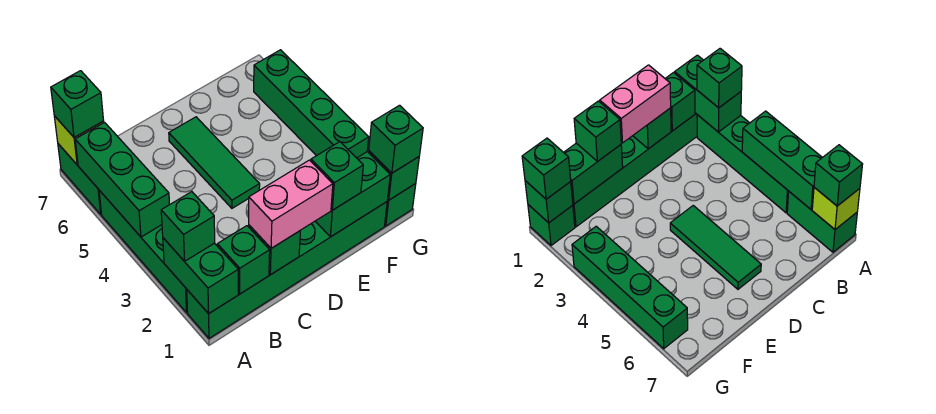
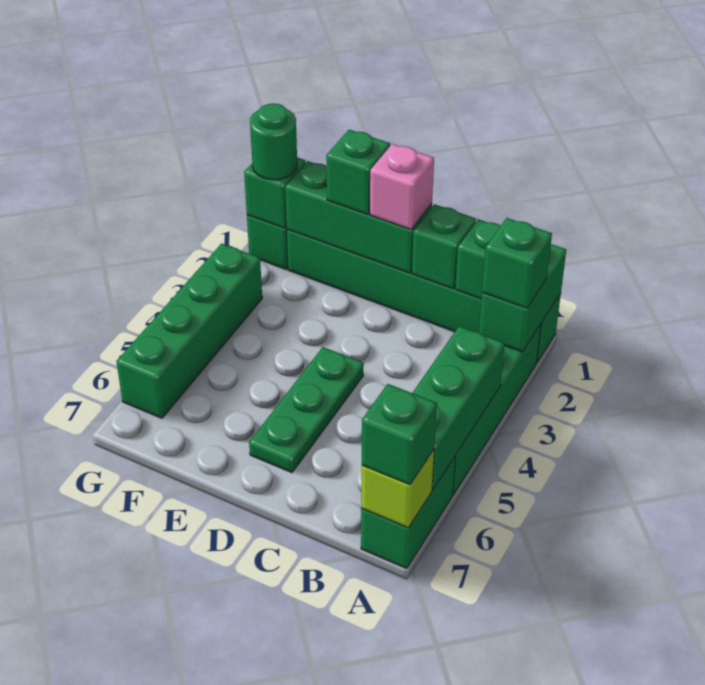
pink brick C1:D1 level 3 -> pink brick D1 level 3
green tile D4:D6 level 1 -> green plate D4:D6 level 1
green brick E1:F1 level 2 -> green brick D1:F1 level 2
green brick G1 level 3 -> green round brick G1 level 3

